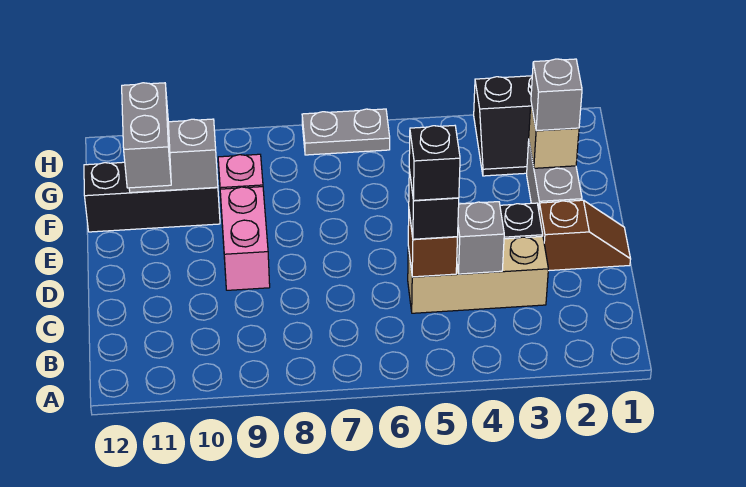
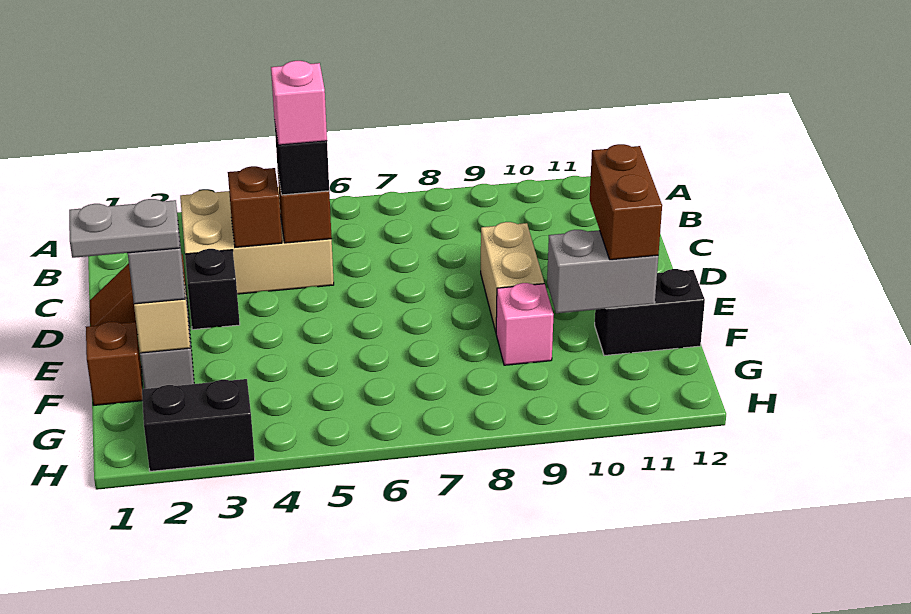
tan brick C3:C5 level 1 -> tan brick B3:C5 level 1
grey brick C4 level 2 -> brown brick C4 level 2
black brick C5 level 4 -> pink brick C5 level 4
pink brick D9:E9 level 1 -> tan brick D9:E9 level 1
grey brick E11:F11 level 3 -> brown brick E11:F11 level 3
none -> brown brick F1 level 1
black brick F10:F12 level 1 -> black brick F11:F12 level 1
grey plate H6:H7 level 1 -> grey plate F1:F2 level 4

